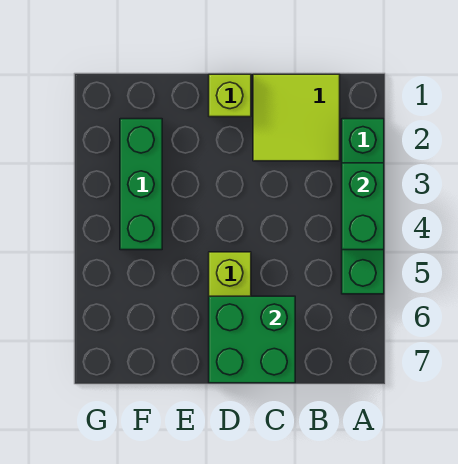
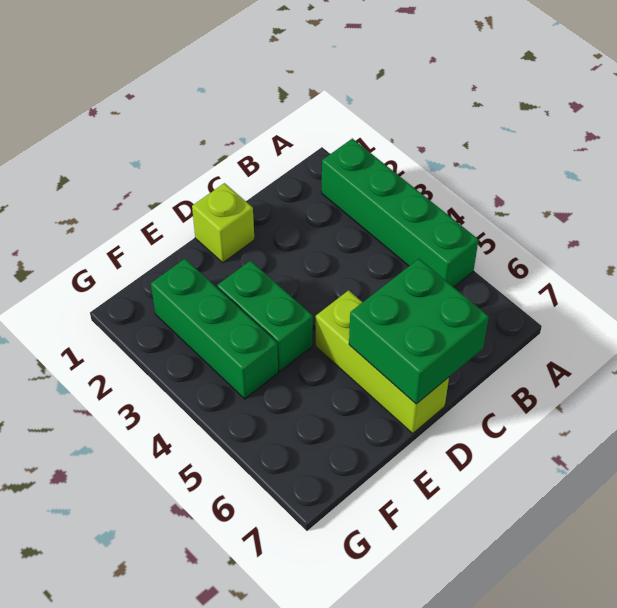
green brick A3:A4 level 2 -> green brick E3:E4 level 1
lime tile B1:C2 level 1 -> none

